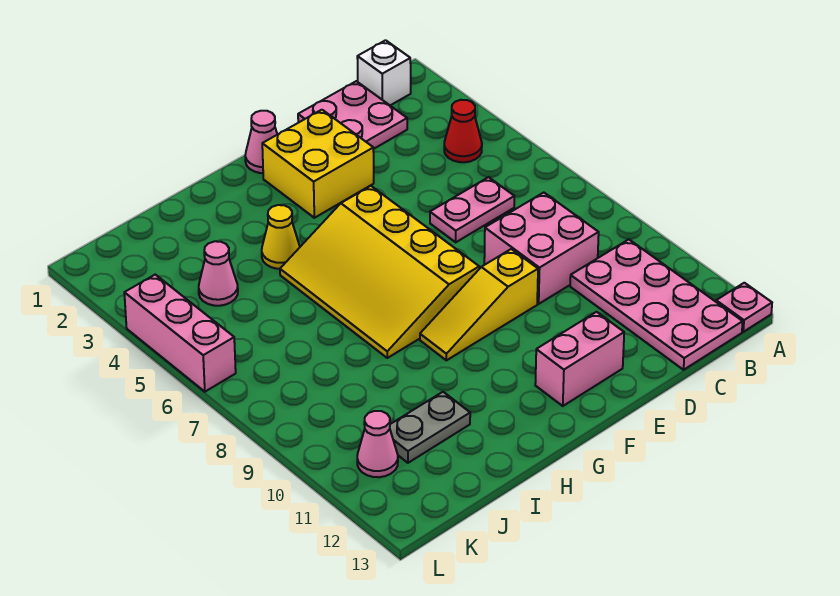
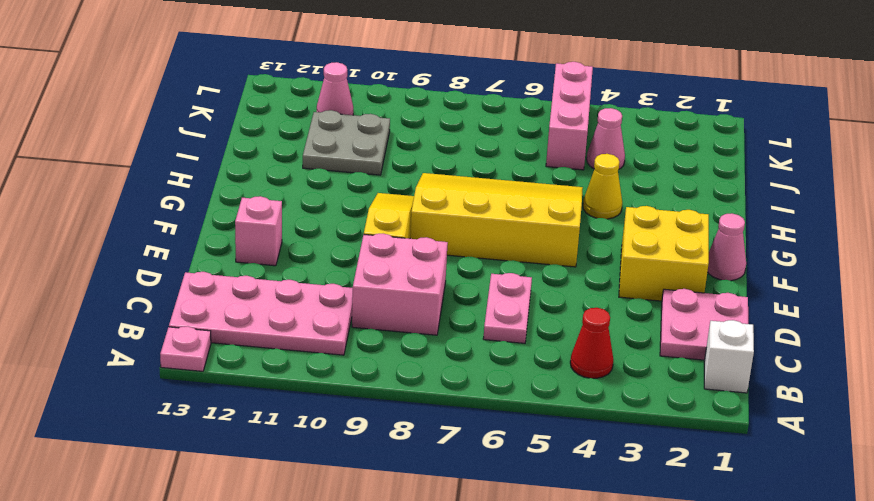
pink brick E12:F12 level 1 -> pink brick E12 level 1
grey plate I11:J11 level 1 -> grey plate I10:J11 level 1
pink brick L4:L6 level 1 -> pink brick J5:L5 level 1

